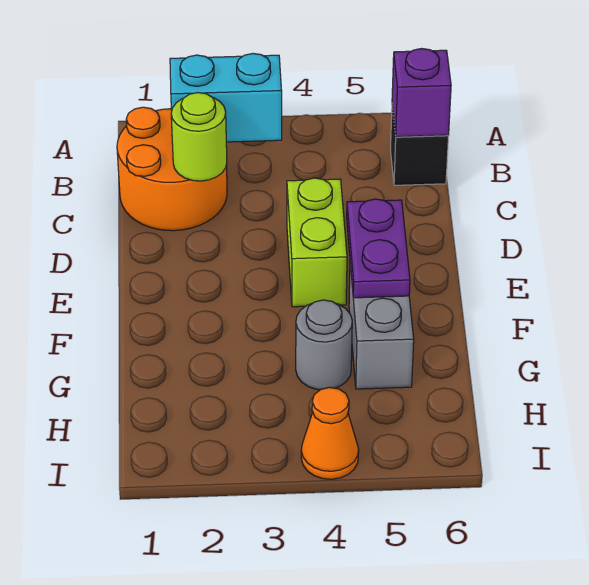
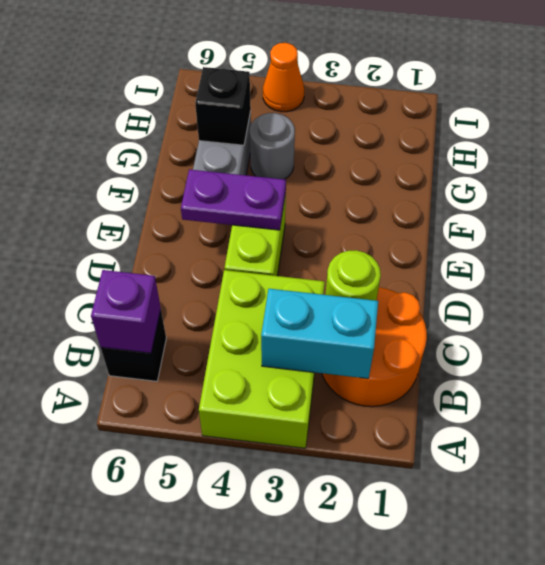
none -> lime brick A3:C4 level 1
purple plate E5:F5 level 2 -> purple plate E4:E5 level 2
none -> black brick G5 level 2

